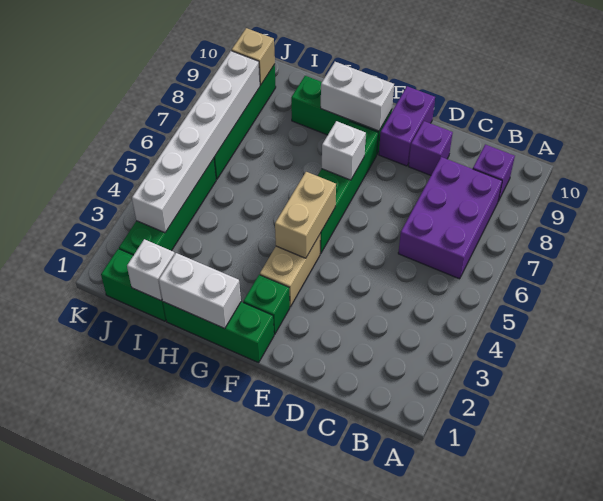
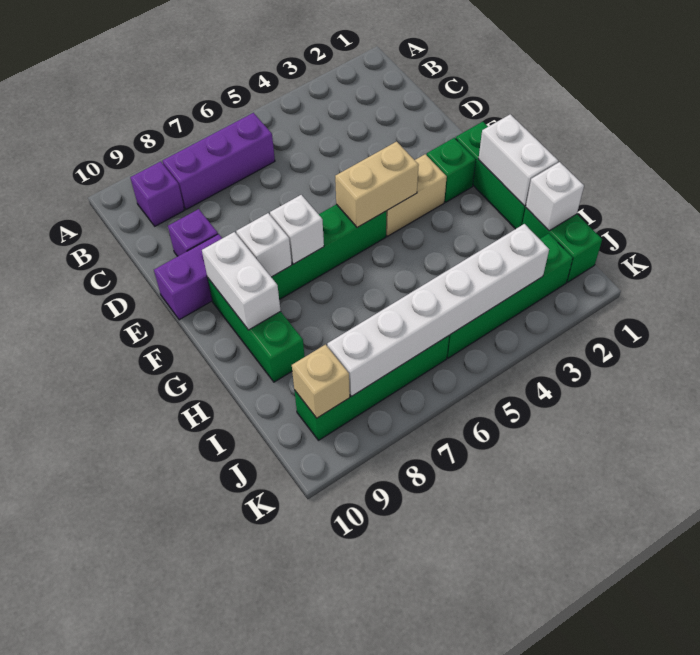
purple brick B6:C8 level 1 -> purple brick B6:B8 level 1
none -> white brick F8 level 2

